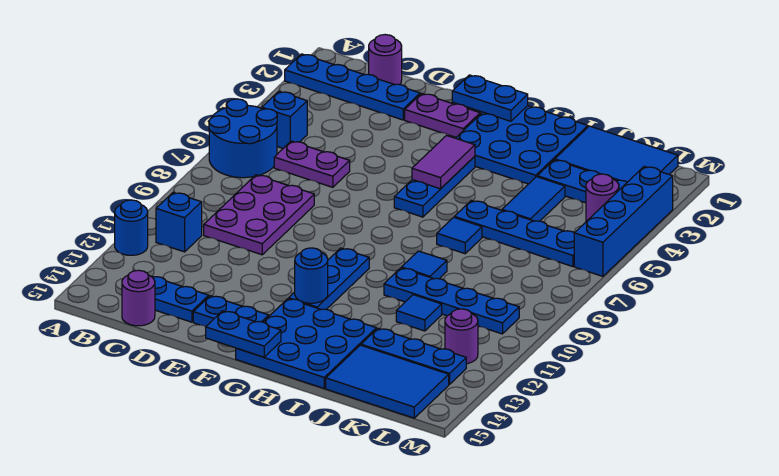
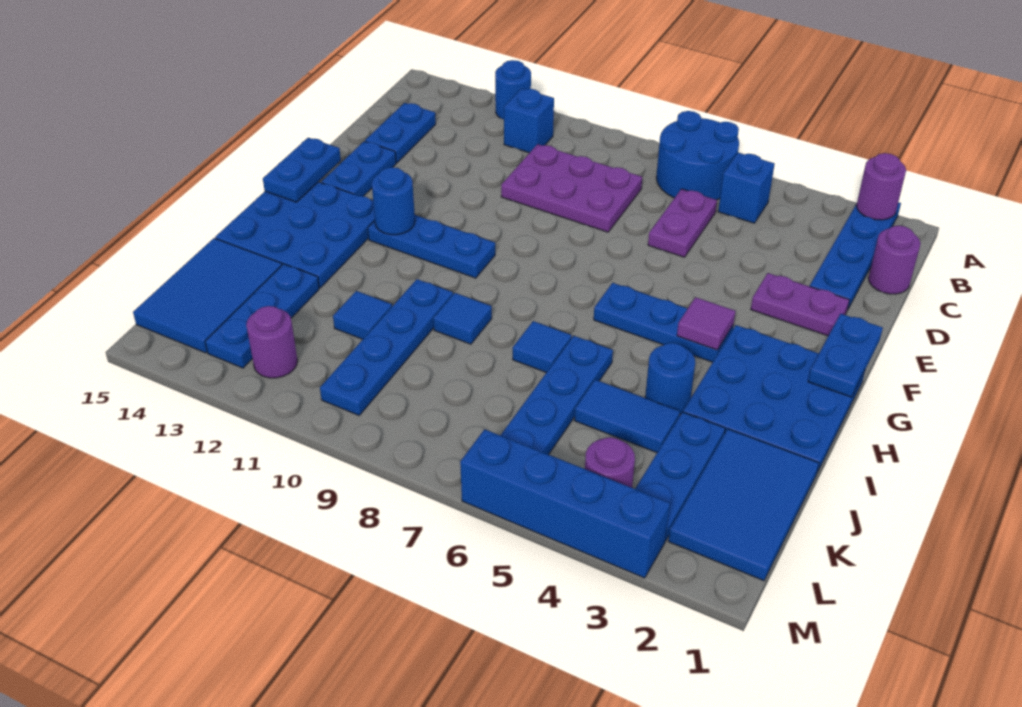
purple round brick C15 level 1 -> purple round brick A2 level 2
purple plate E2:F2 level 1 -> purple plate E2:E3 level 1
purple tile G4:G5 level 2 -> purple tile G4 level 2
none -> blue round brick I4 level 1

